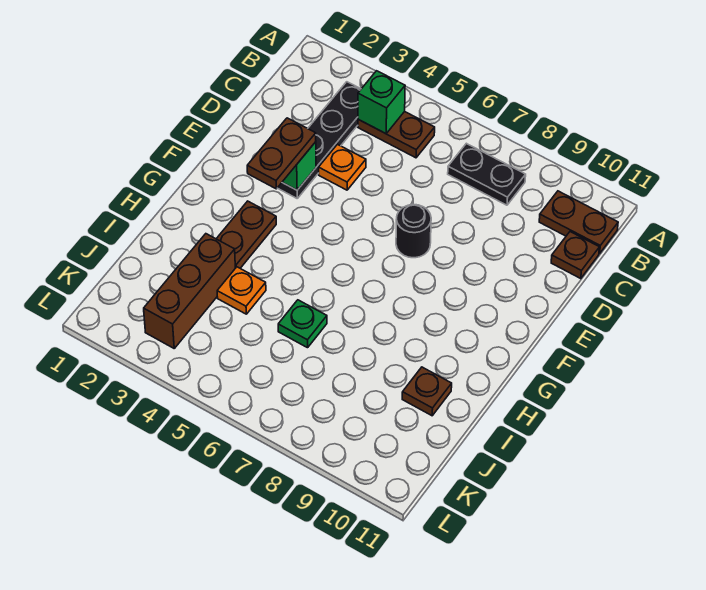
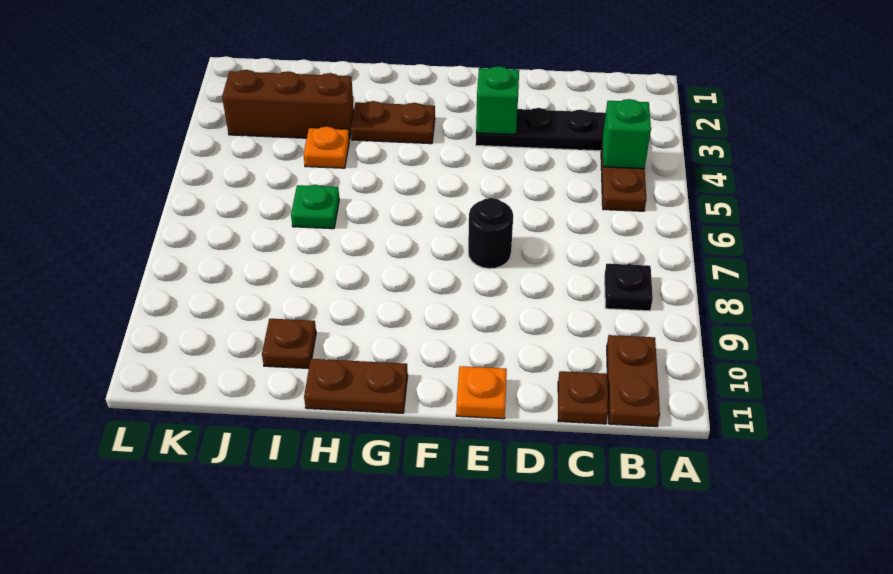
black plate B7:B8 level 1 -> black plate B8 level 1
orange plate D4 level 1 -> orange plate E11 level 1
brown plate E3:F3 level 3 -> brown plate G11:H11 level 1

